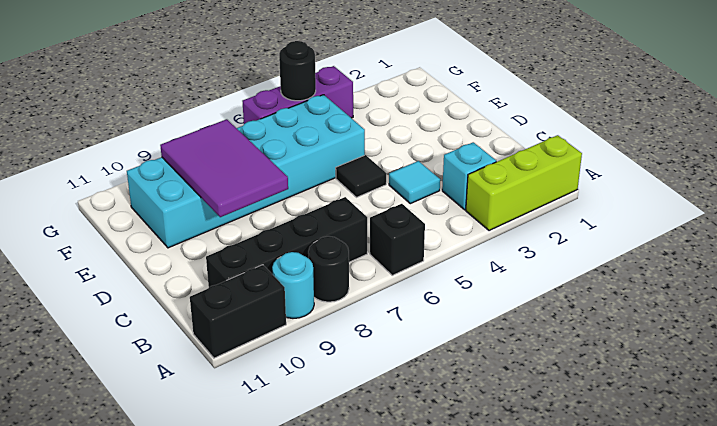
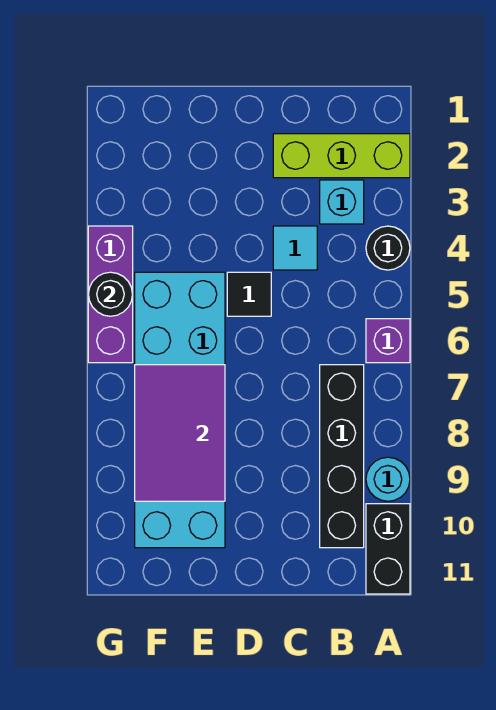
lime brick A1:A3 level 1 -> lime brick A2:C2 level 1
black brick A6 level 1 -> purple brick A6 level 1
black round brick A8 level 1 -> black round brick A4 level 1
purple tile D8:F9 level 2 -> purple tile E7:F9 level 2

